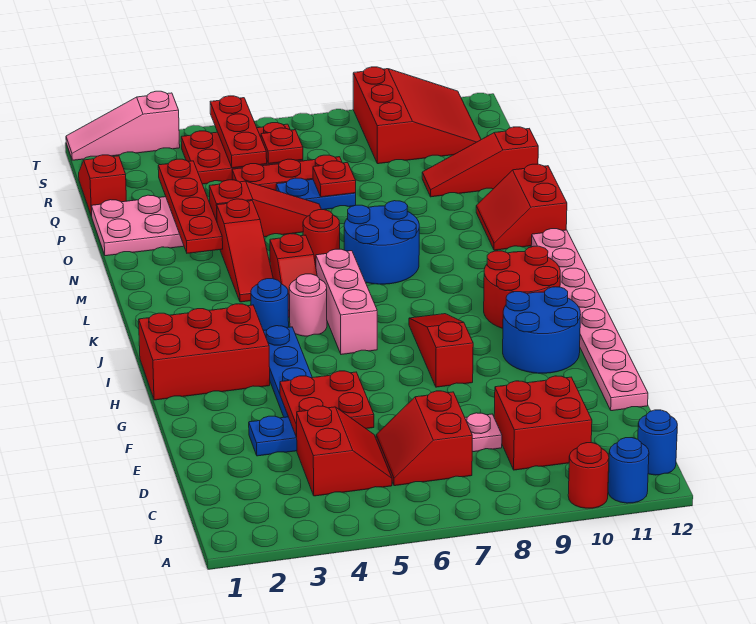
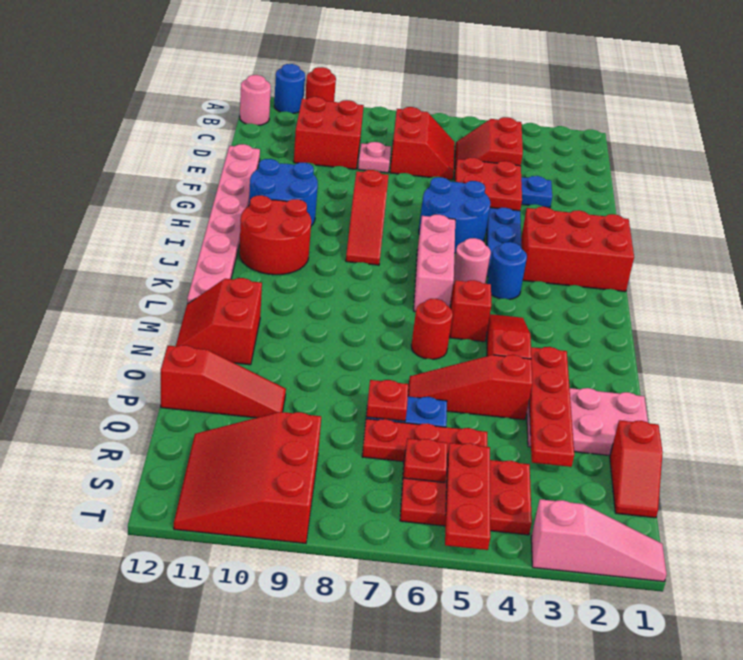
blue round brick B12 level 1 -> pink round brick B12 level 1
blue round brick L7:M8 level 1 -> blue round brick G5:H6 level 1
red slope M11:N12 level 1 top 12 -> red slope M11:N12 level 1 top 11

